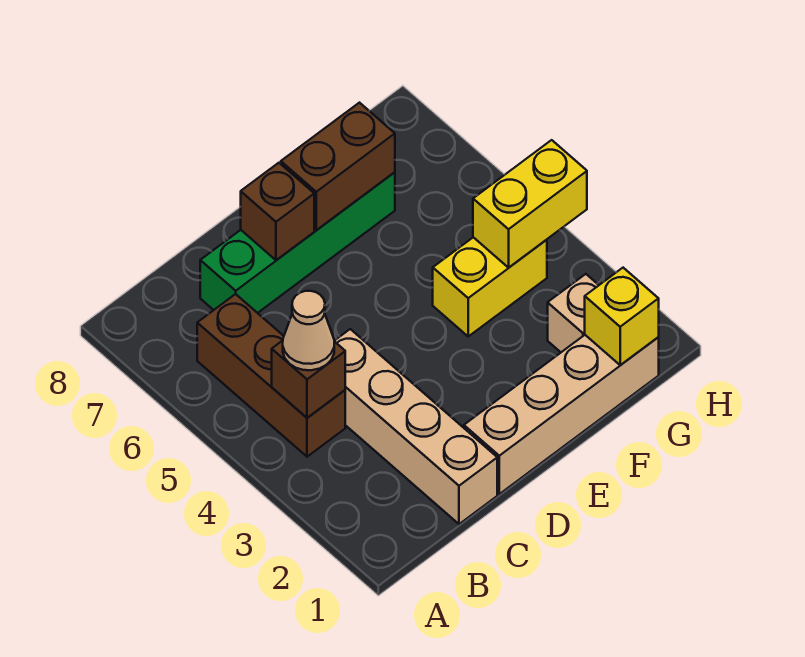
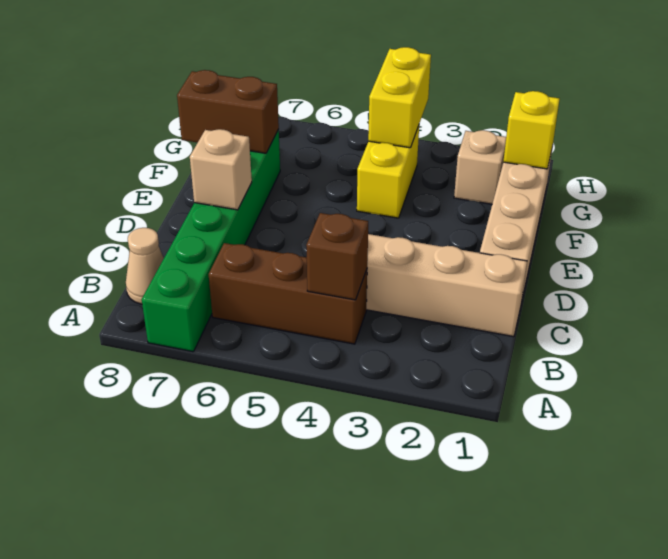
tan cone B4 level 3 -> tan cone B8 level 1
green brick C7:F7 level 1 -> green brick A7:F7 level 1
brown brick D7 level 2 -> tan brick D7 level 2
brown brick E7:F7 level 2 -> brown brick F7:F8 level 2

